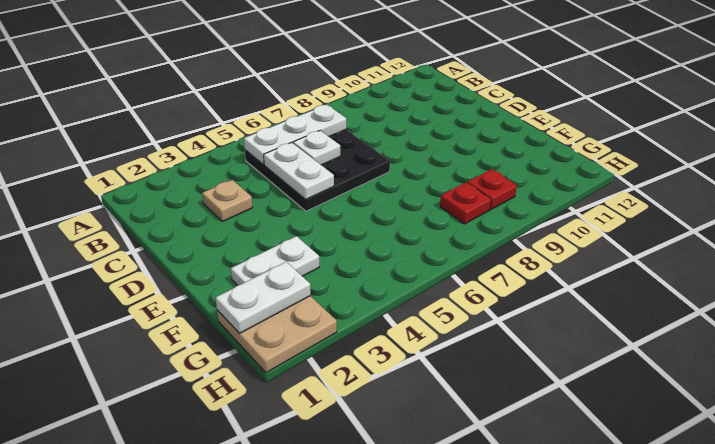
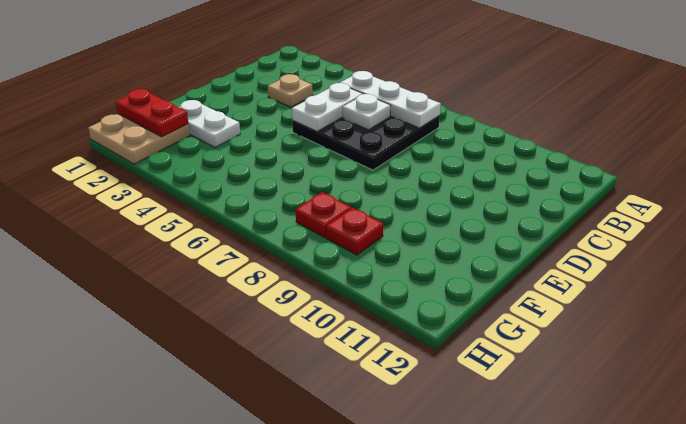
white plate G1:G2 level 2 -> red plate G1:G2 level 2

